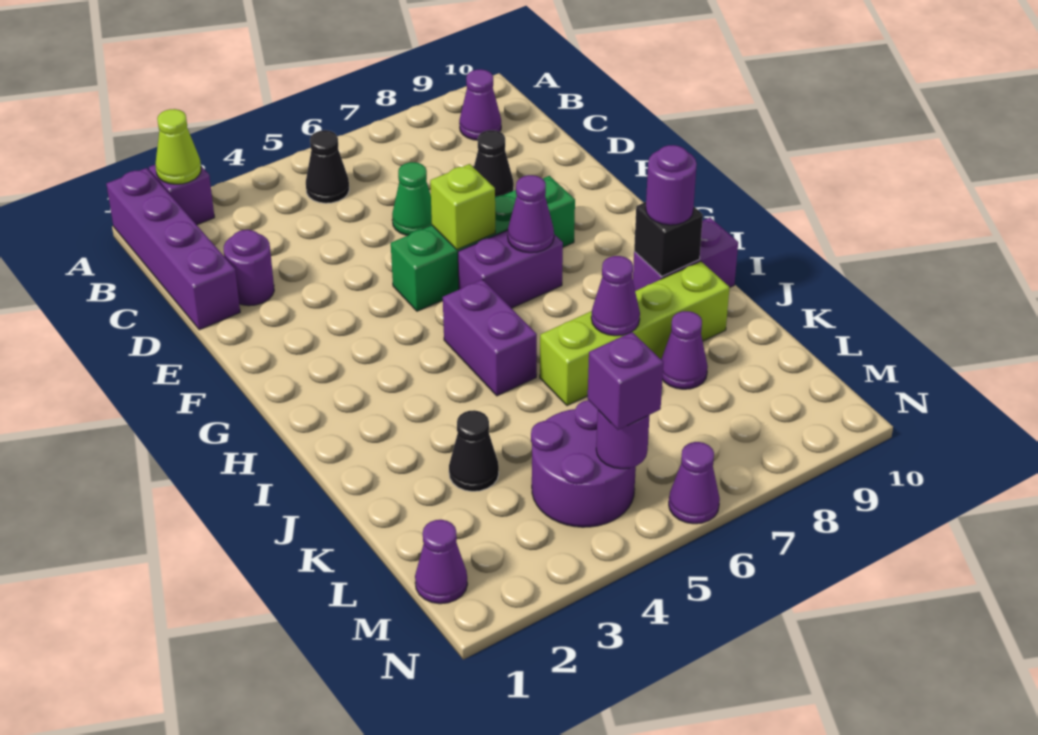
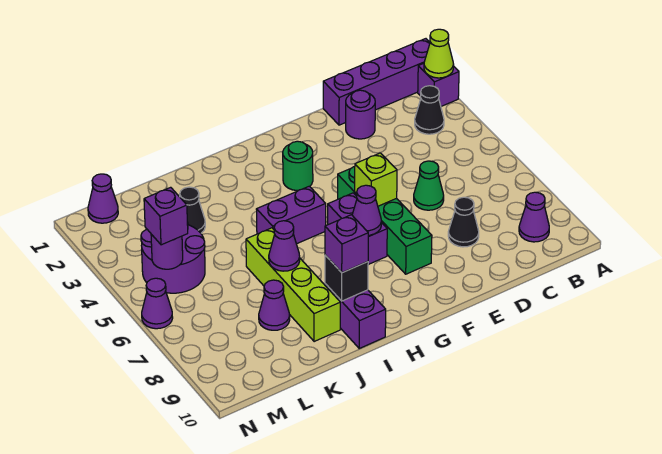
black cone B5 level 1 -> black cone B3 level 1
none -> green round brick G3 level 1
purple round brick I9 level 3 -> purple brick I9 level 3

